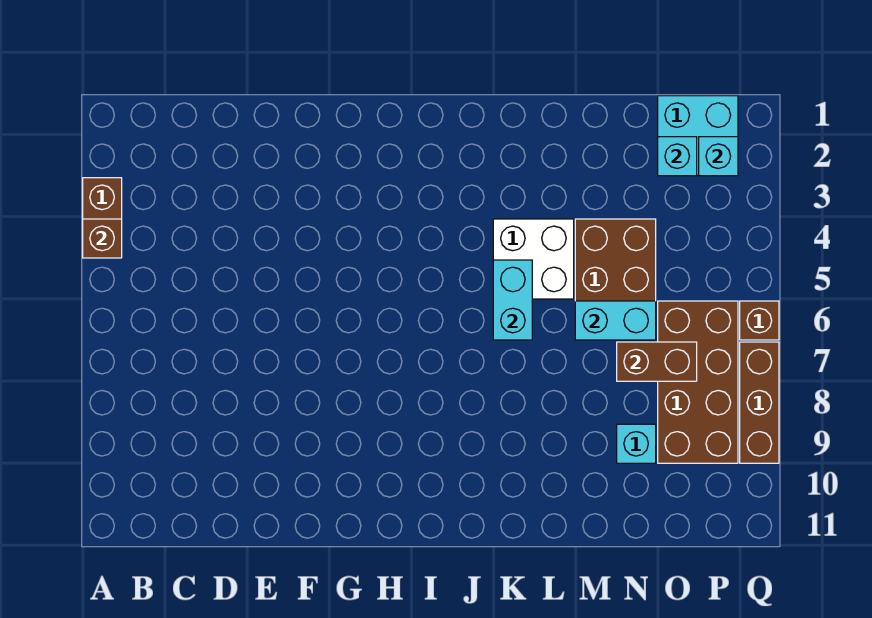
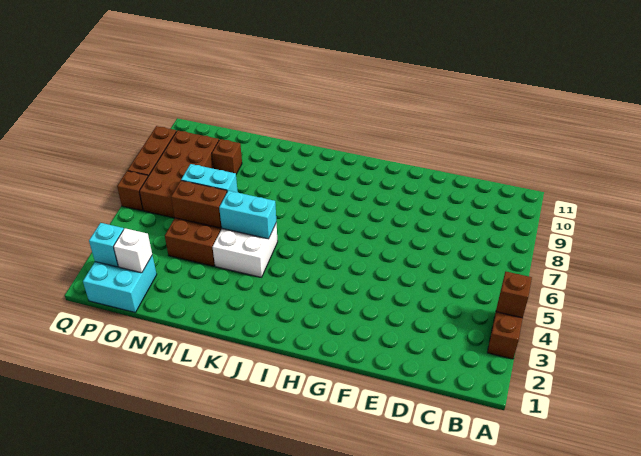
cyan brick K5:K6 level 2 -> cyan brick K5:L5 level 2
brown brick N7:O7 level 2 -> brown brick M5:N5 level 2
cyan brick N9 level 1 -> brown brick N9 level 1
cyan brick O2 level 2 -> white brick O2 level 2

